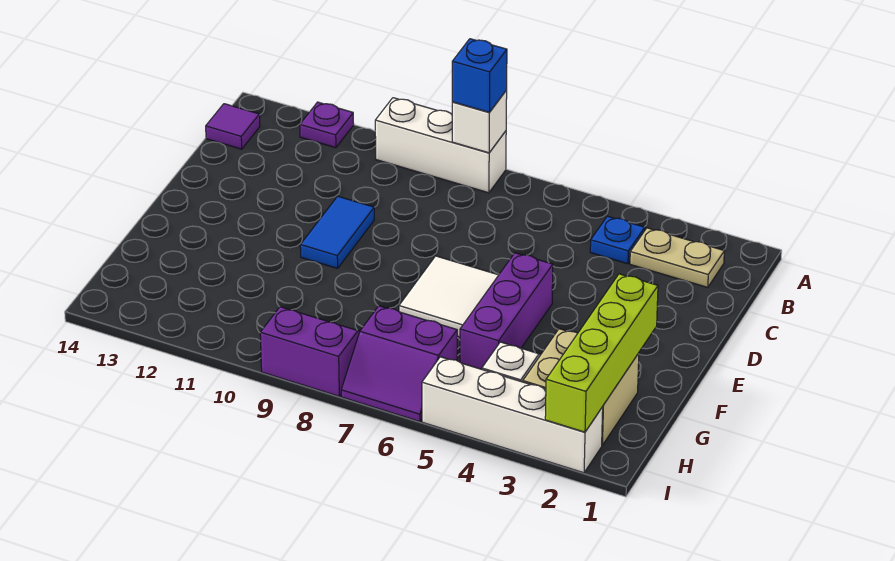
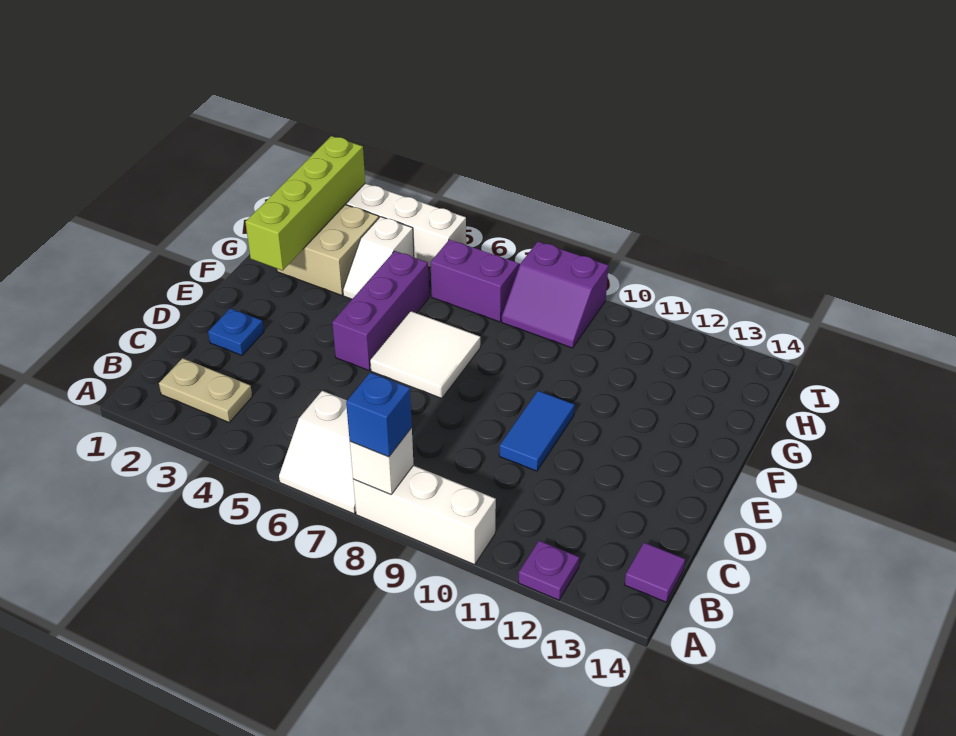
none -> white slope A6:B7 level 1 top B
blue plate B4 level 1 -> blue plate D2 level 1

